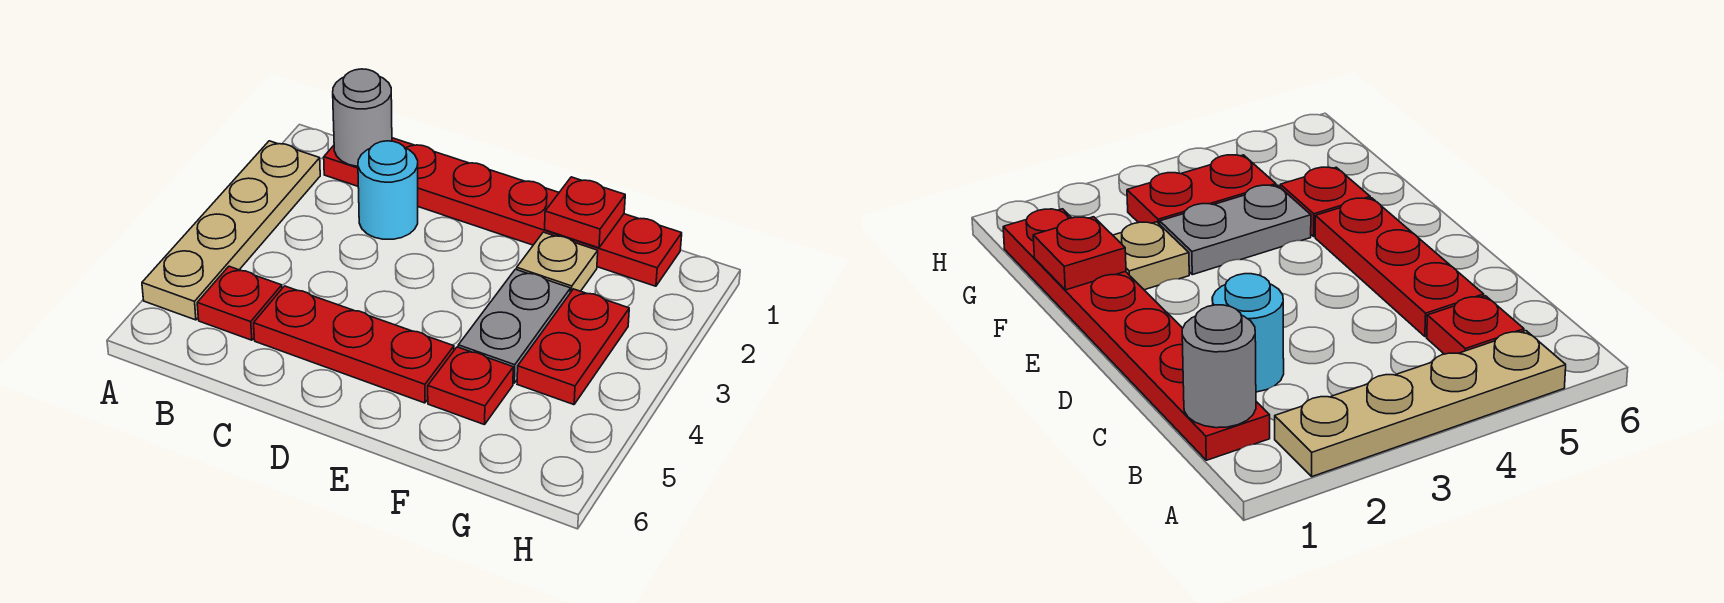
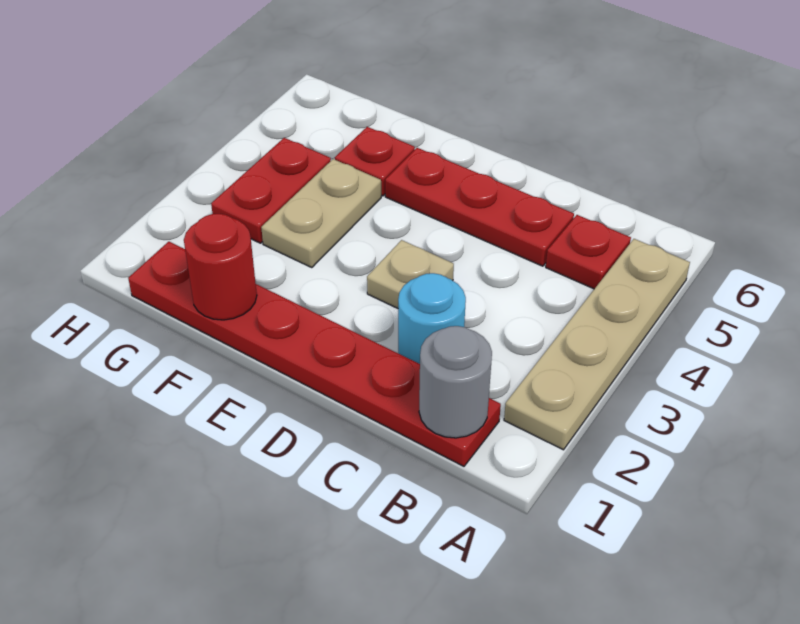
red plate F1 level 2 -> red round brick F1 level 2
tan plate F2 level 1 -> tan plate D3 level 1
grey plate F3:F4 level 1 -> tan plate F3:F4 level 1

